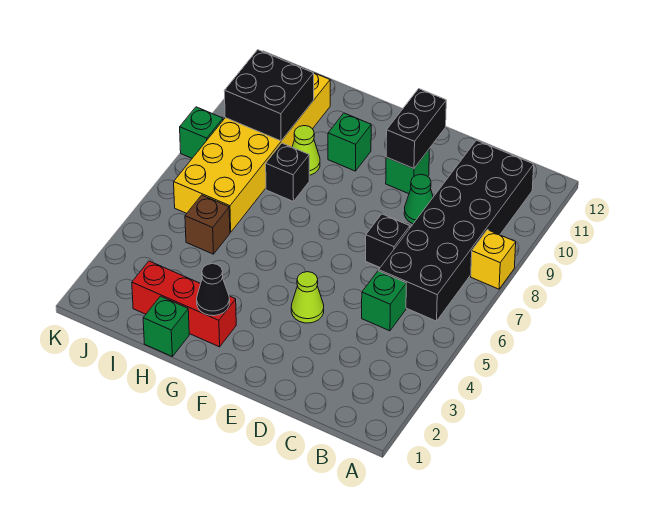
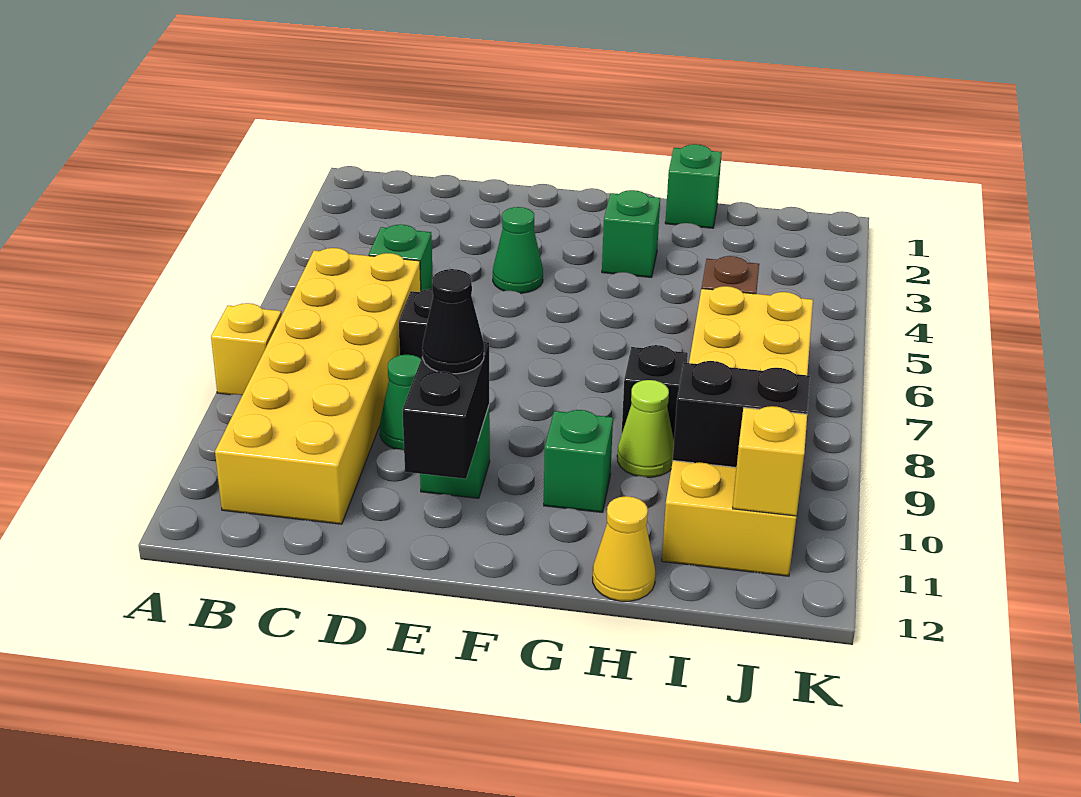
black brick B6:C11 level 1 -> yellow brick B6:C11 level 1
lime cone E4 level 1 -> green cone E4 level 1
red brick G2:I2 level 1 -> none
black cone G2 level 2 -> black cone E10 level 3
none -> yellow cone H12 level 1
black brick I9:J10 level 2 -> black brick I10:J10 level 2
none -> yellow brick J11 level 2
green brick K8 level 1 -> green brick G3 level 1

